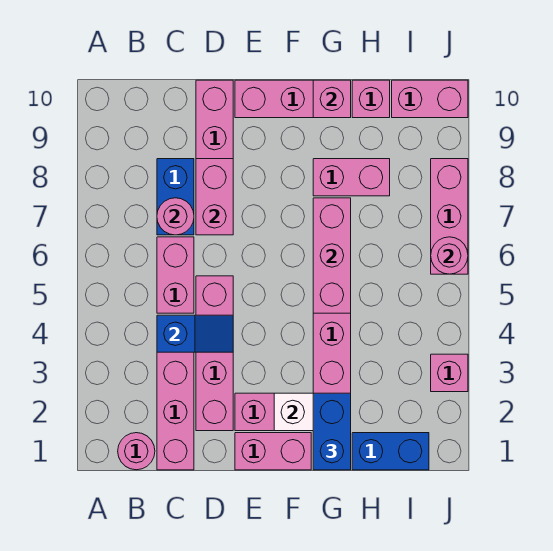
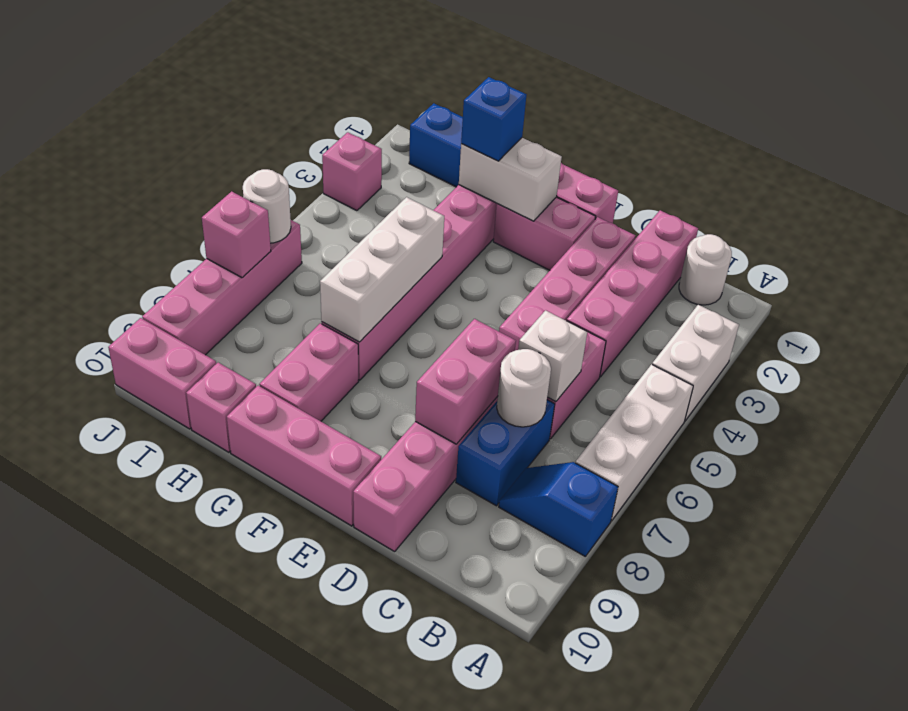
none -> white brick A3:A4 level 1
none -> white brick A5:A7 level 1
pink round brick B1 level 1 -> white round brick B1 level 1
blue slope C4:D4 level 2 top C -> blue slope A8:B8 level 1 top A
none -> white brick C6 level 2
pink round brick C7 level 2 -> white round brick C7 level 2
blue brick G1:G2 level 3 -> blue brick G2 level 3
pink brick G5:G7 level 2 -> white brick G5:G7 level 2
pink brick G8:H8 level 1 -> pink brick G8:G9 level 1
pink brick G10 level 2 -> pink brick J7 level 2
pink brick J6:J8 level 1 -> pink brick J6:J9 level 1
pink round brick J6 level 2 -> white round brick J6 level 2

